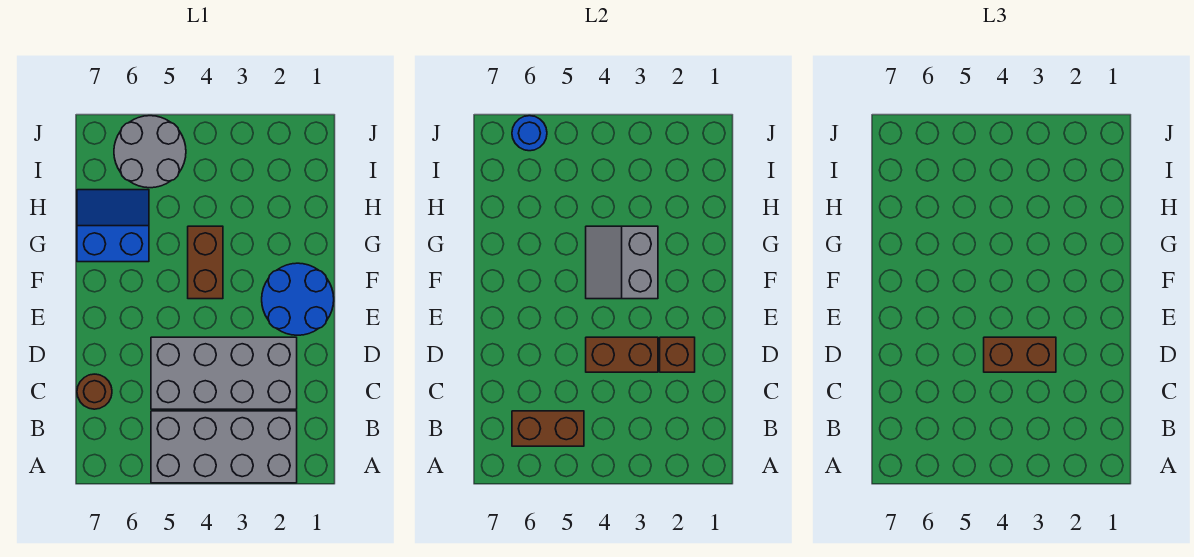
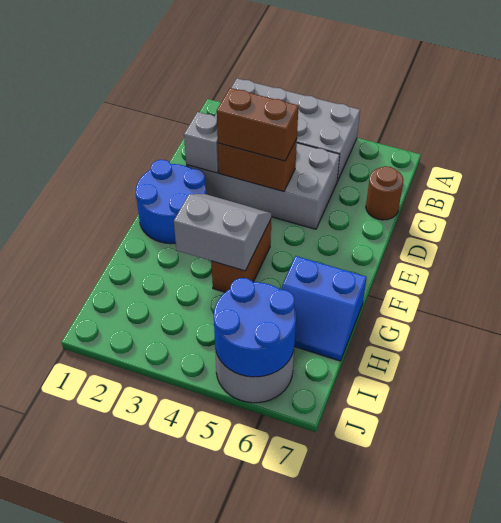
brown brick B5:B6 level 2 -> none
brown brick D2 level 2 -> grey brick D2 level 2
grey slope F3:G4 level 2 top 3 -> grey slope F3:G4 level 2 top G
blue round brick J6 level 2 -> blue round brick I5:J6 level 2

